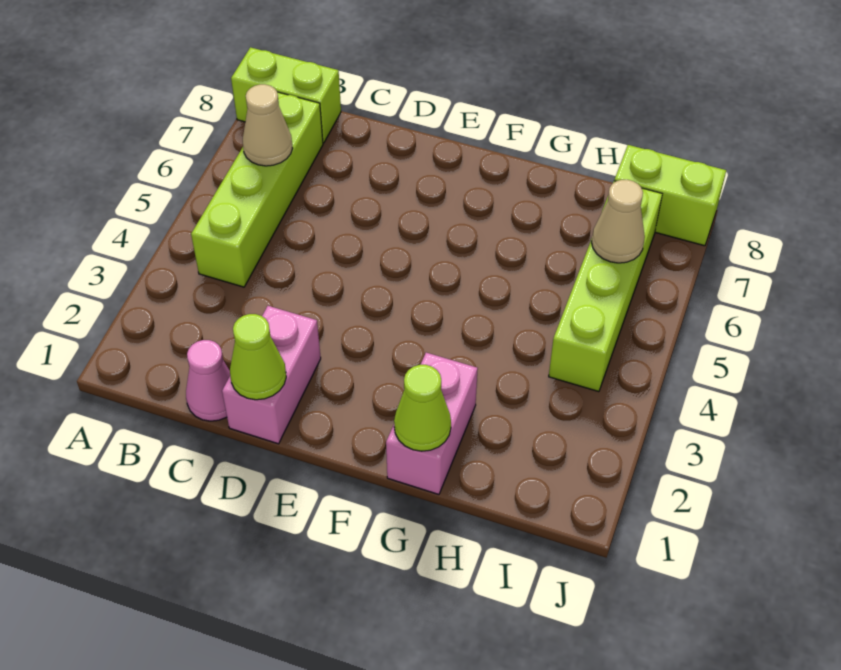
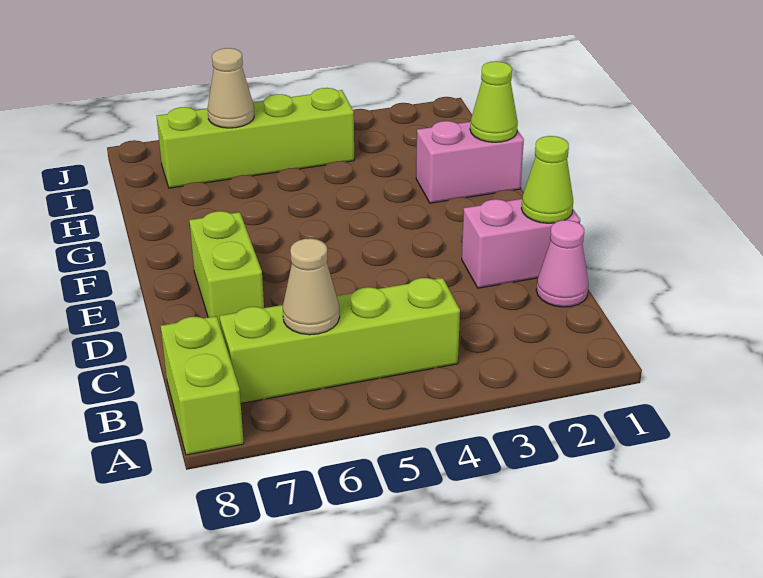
lime brick I8:J8 level 1 -> lime brick D7:E7 level 1

